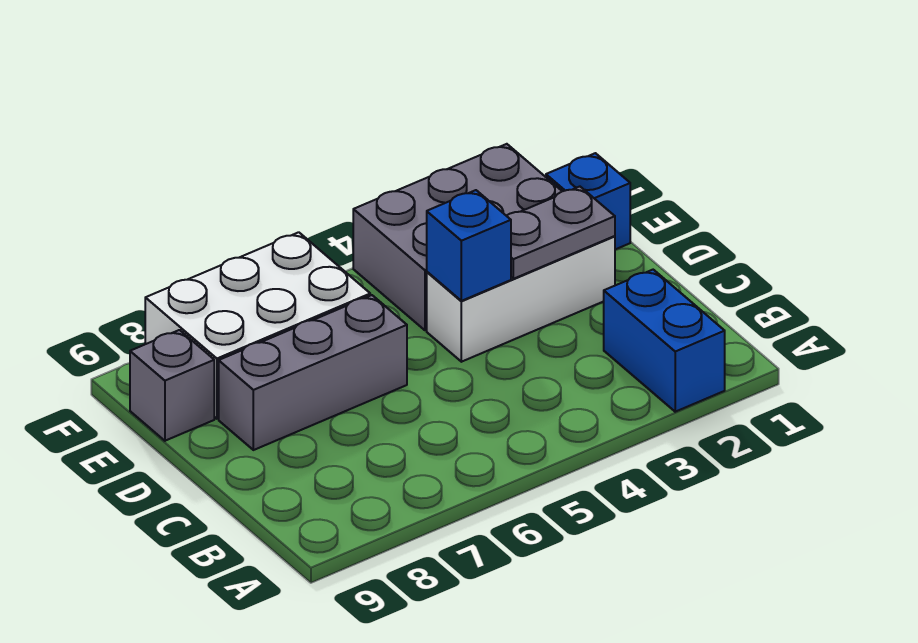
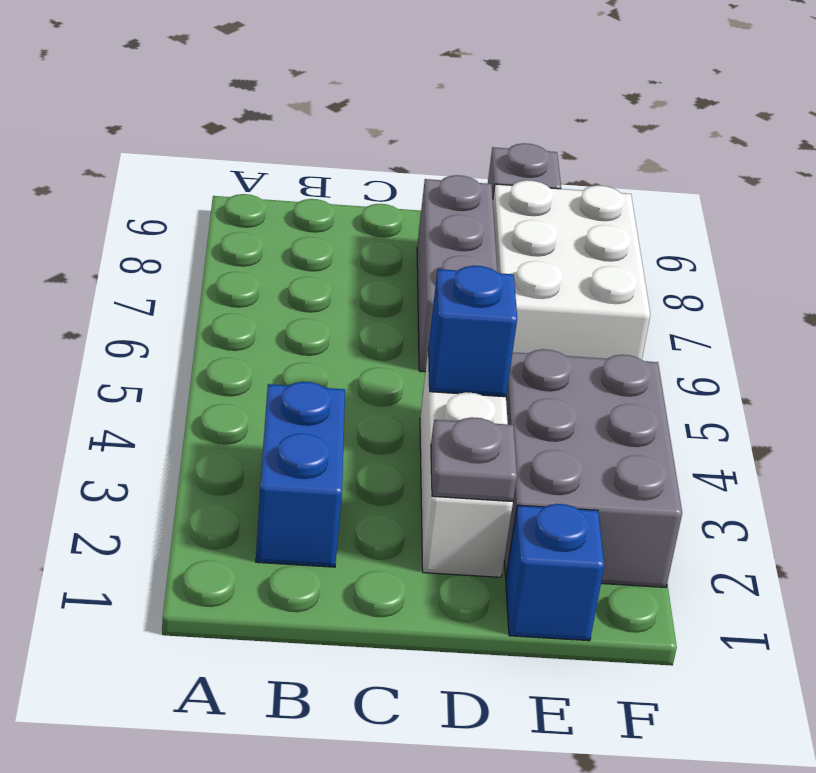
blue brick A2:B2 level 1 -> blue brick B2:B3 level 1
grey plate D2:D3 level 2 -> grey plate D2 level 2

